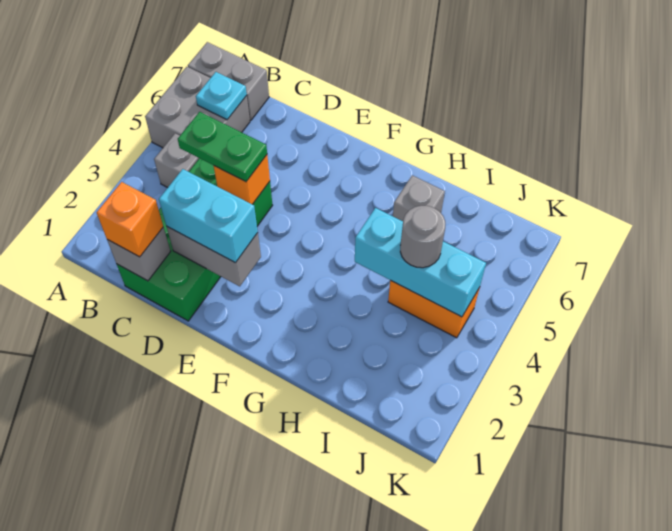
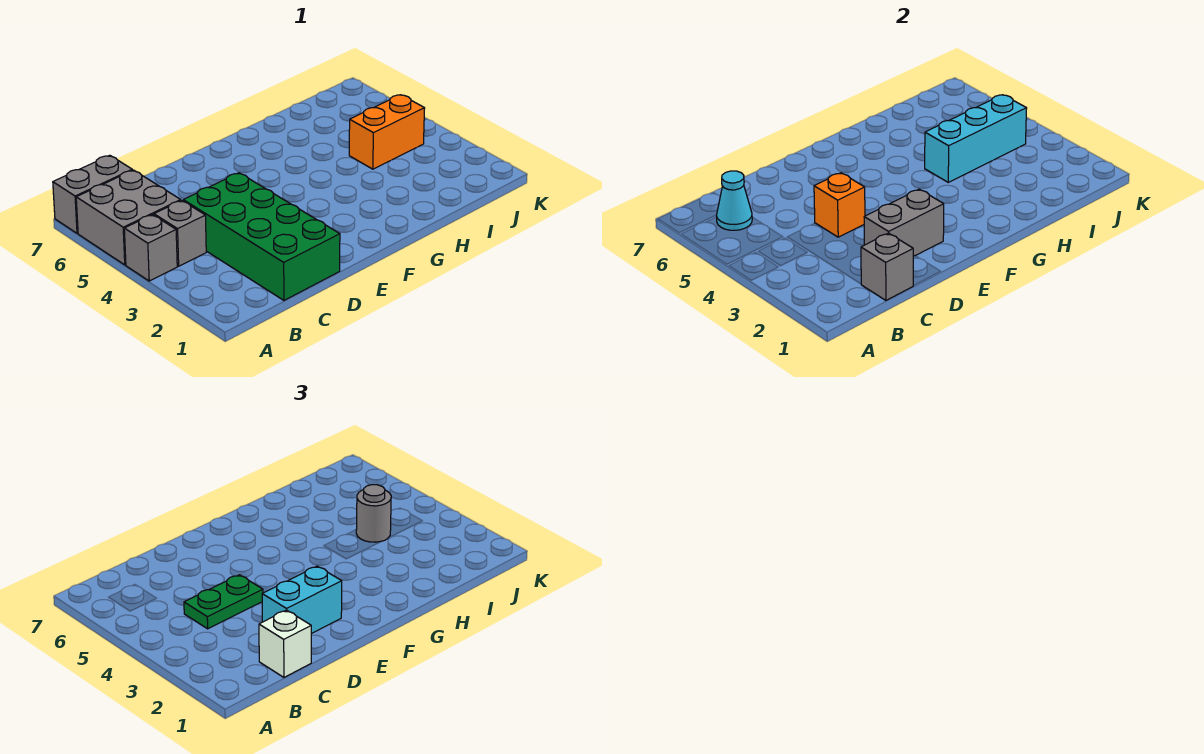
cyan plate B6 level 2 -> cyan cone B6 level 2
orange brick C1 level 3 -> white brick C1 level 3
grey brick H6 level 1 -> grey brick A4 level 1

